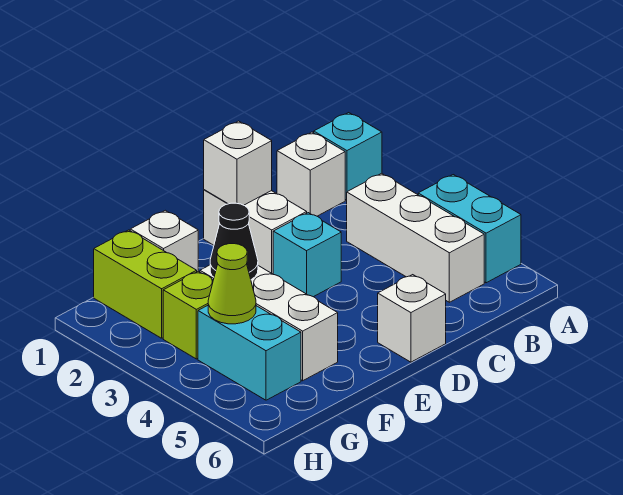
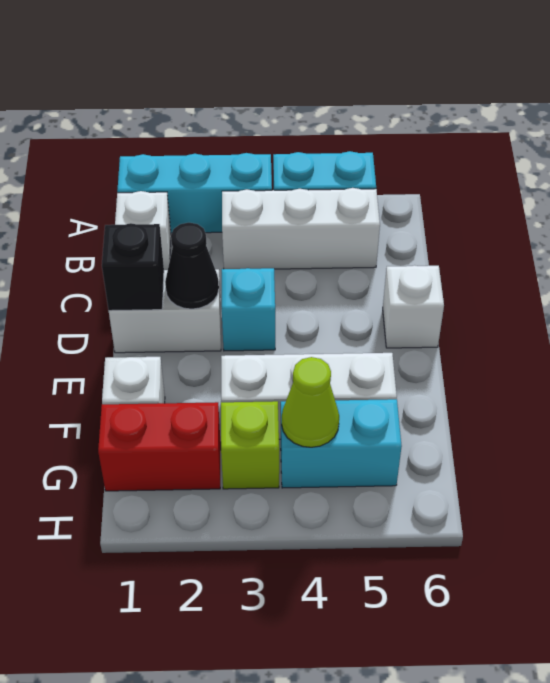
cyan brick A1 level 1 -> cyan brick A1:A3 level 1
white brick D1 level 2 -> black brick D1 level 2
black cone F3 level 2 -> black cone D2 level 2
lime brick G1:G2 level 1 -> red brick G1:G2 level 1

